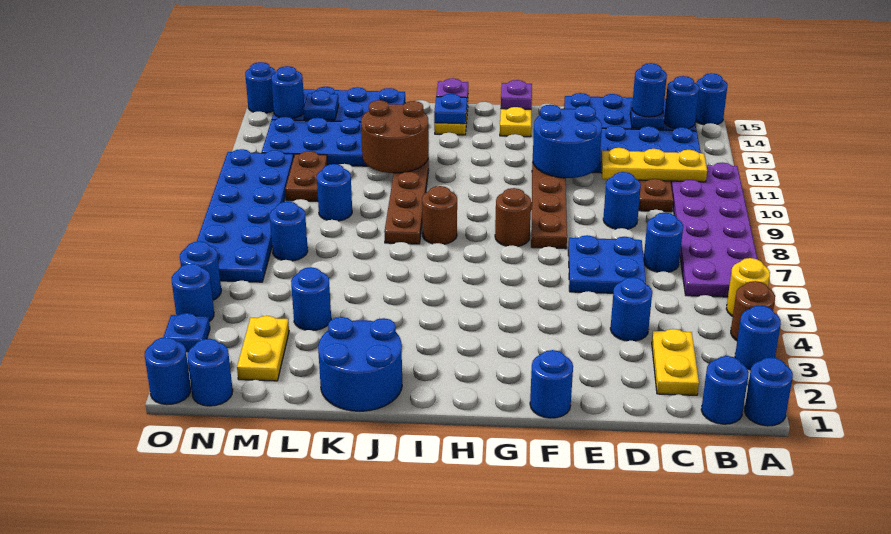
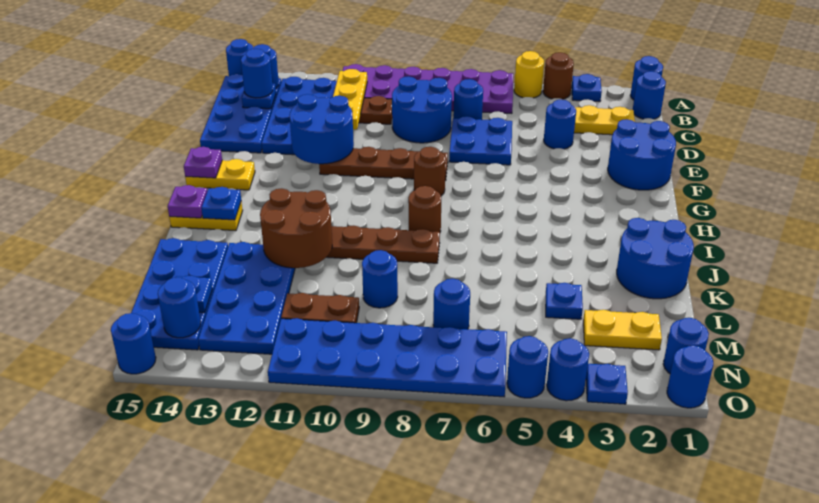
blue round brick A3 level 1 -> blue plate A3 level 1
blue round brick D9 level 1 -> blue round brick C8:D9 level 1
blue round brick F1 level 1 -> blue round brick E1:F2 level 1
blue round brick L4 level 1 -> blue plate L4 level 1

